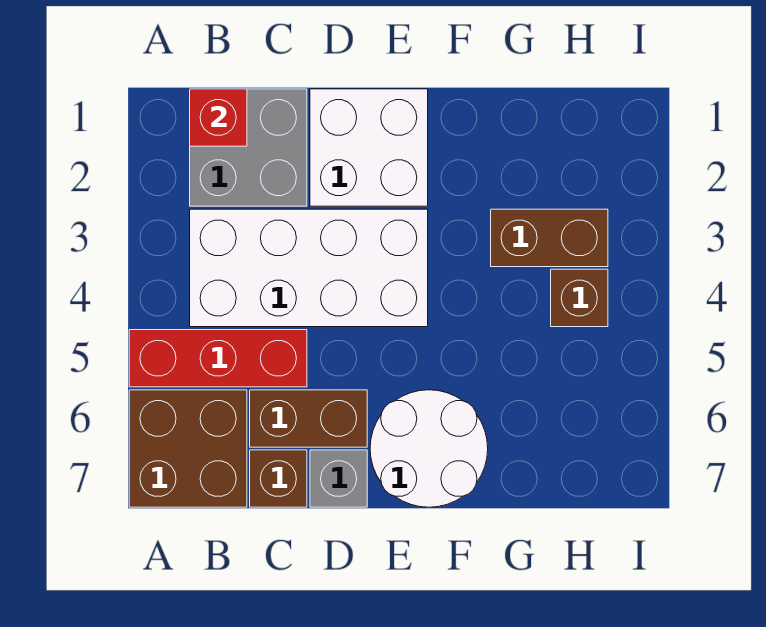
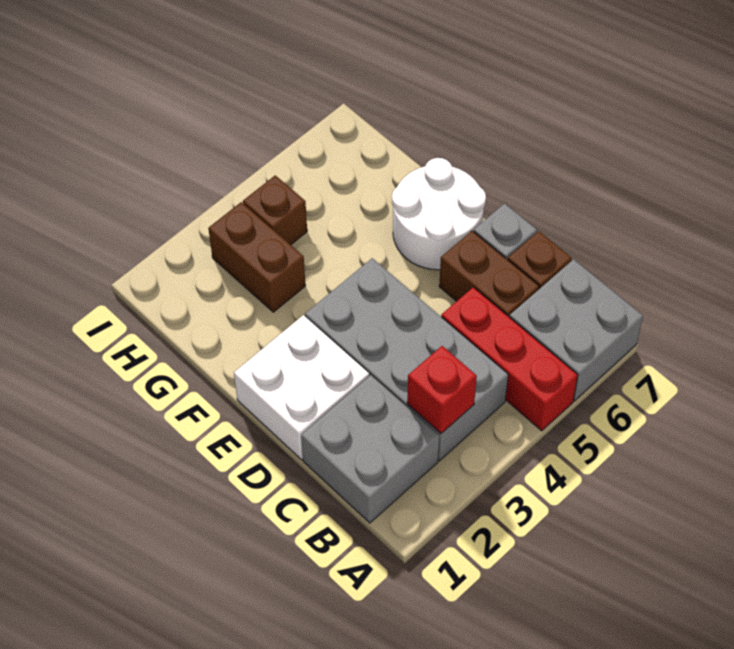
brown brick A6:B7 level 1 -> grey brick A6:B7 level 1
red brick B1 level 2 -> red brick B3 level 2
white brick B3:E4 level 1 -> grey brick B3:E4 level 1

